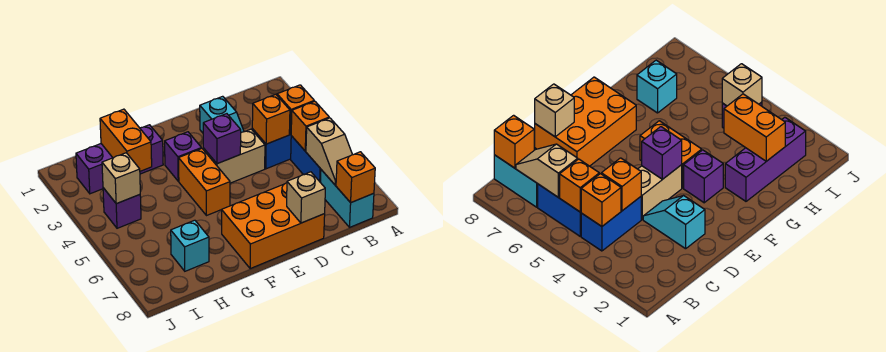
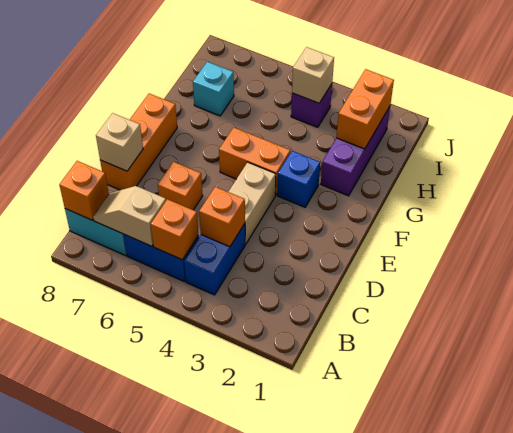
orange brick B4 level 2 -> orange brick D6 level 1
cyan slope D2:D3 level 1 top 2 -> none
orange brick D7:F8 level 1 -> orange brick D8:F8 level 1
purple brick E4 level 2 -> none
purple brick F3 level 1 -> blue brick F3 level 1
orange brick H2:H3 level 2 -> orange brick H2:I2 level 2

